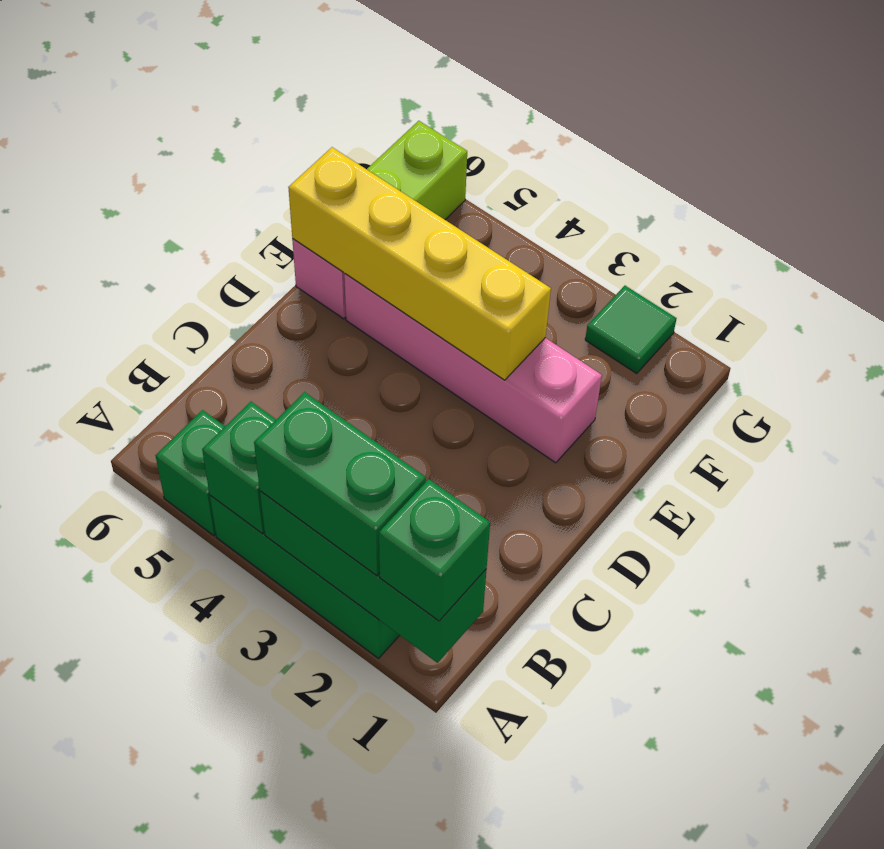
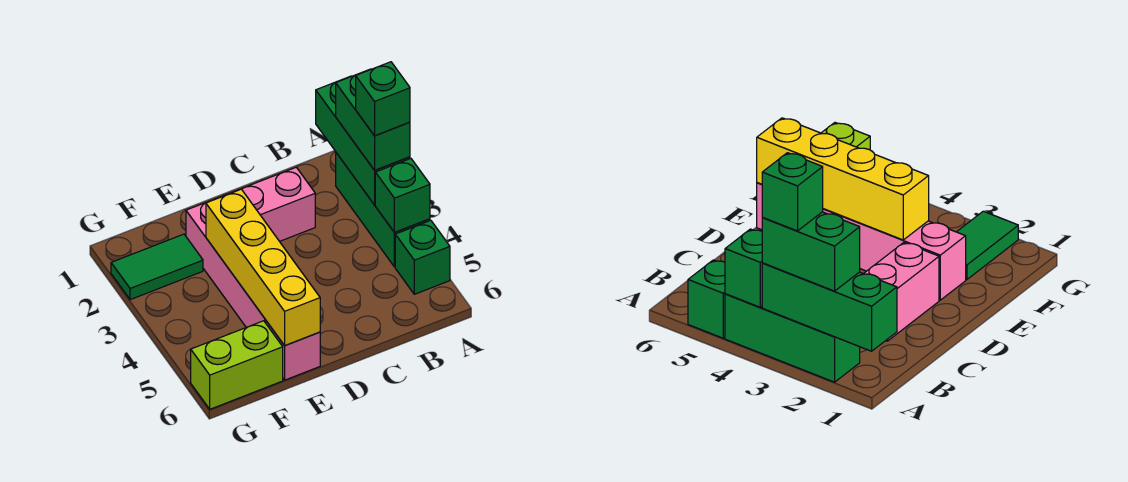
green brick A1 level 3 -> green brick A3 level 4
none -> pink brick C2:D2 level 1
green tile G2 level 1 -> green tile F2:G2 level 1

